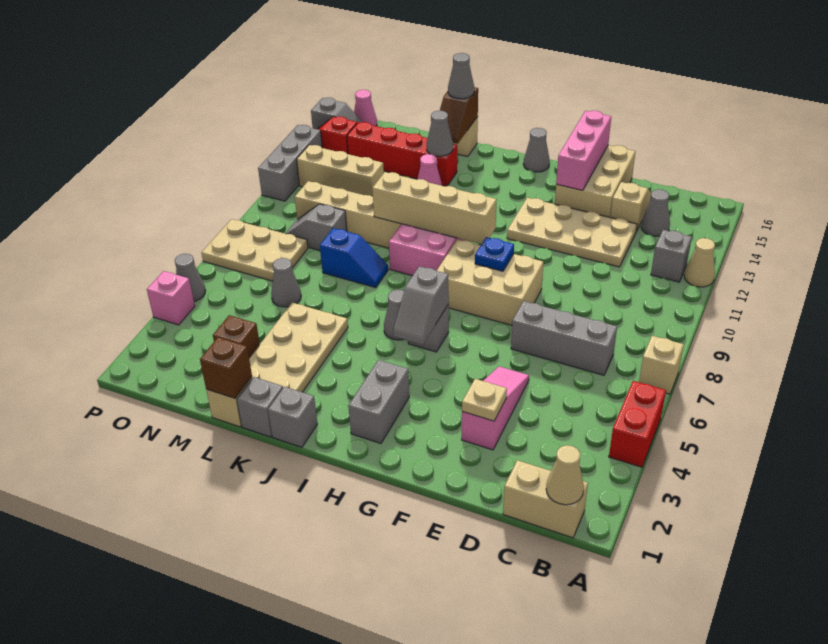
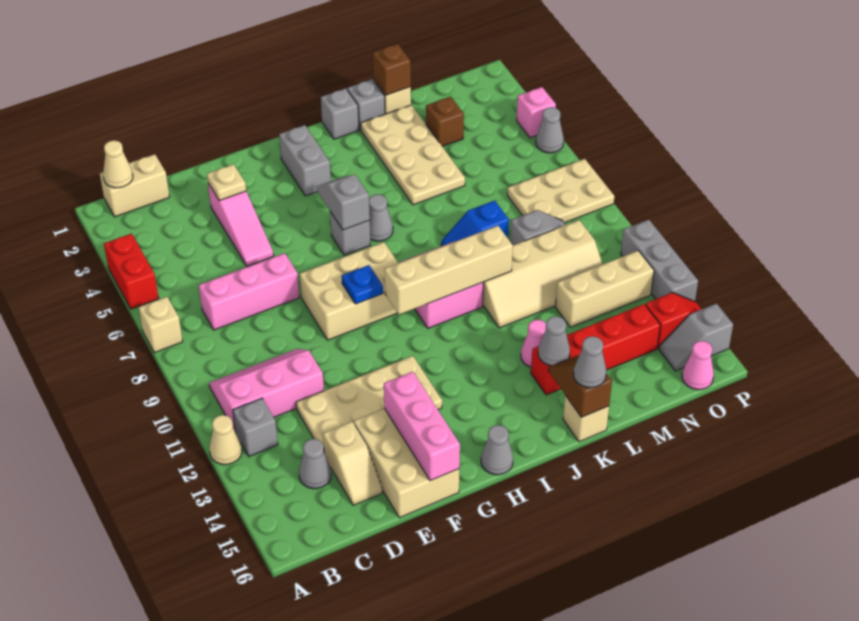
none -> pink slope B10:D11 level 1 top 11
grey brick C7:E7 level 1 -> pink brick C7:E7 level 1
grey cone M6 level 1 -> none

